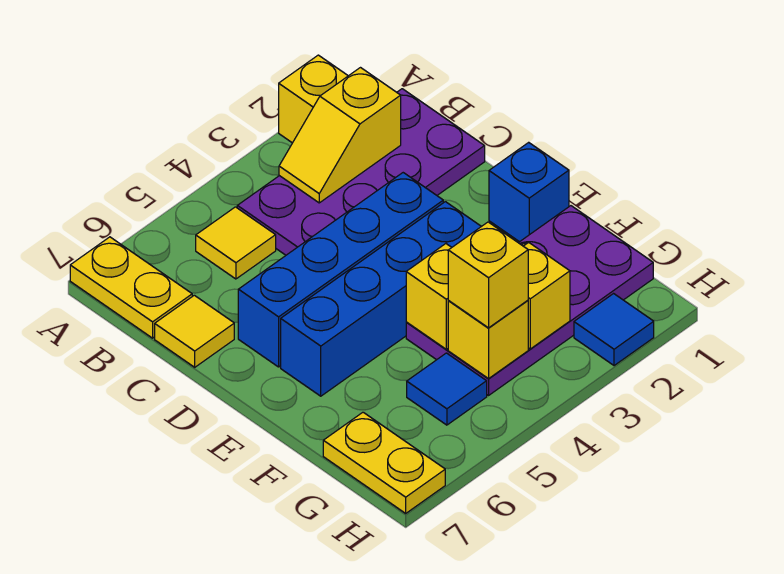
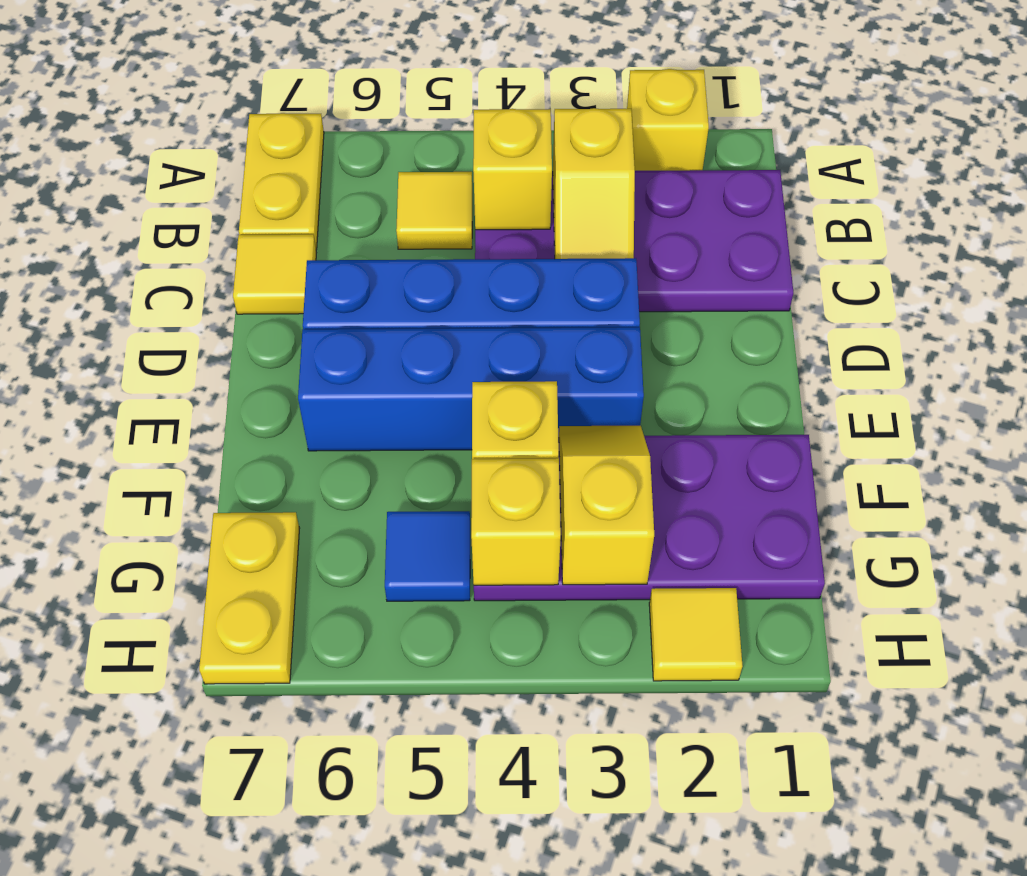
yellow slope B2:B3 level 2 top 2 -> yellow slope B3:C3 level 2 top B
blue brick E1 level 1 -> none
yellow brick G4 level 3 -> yellow brick B4 level 2
blue tile H2 level 1 -> yellow tile H2 level 1

